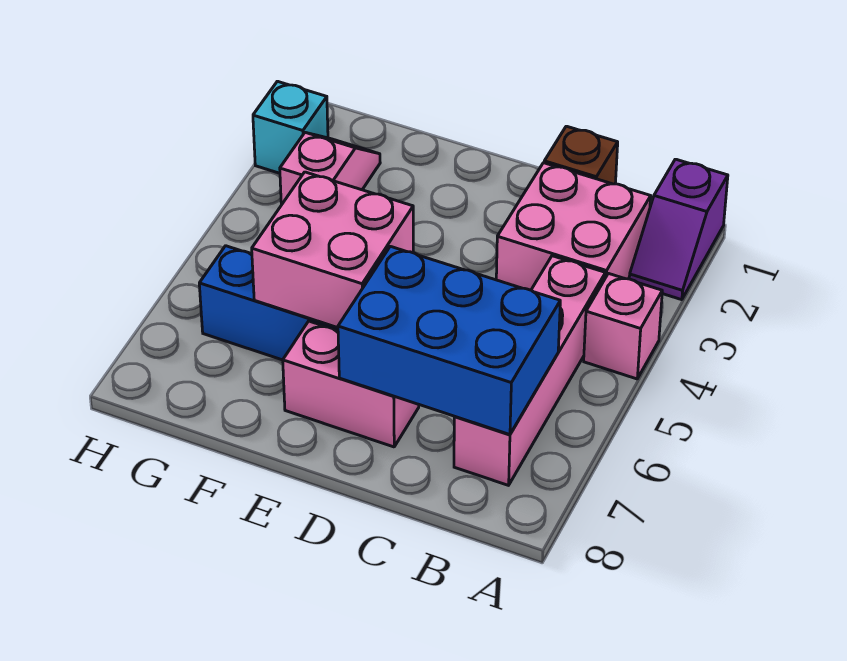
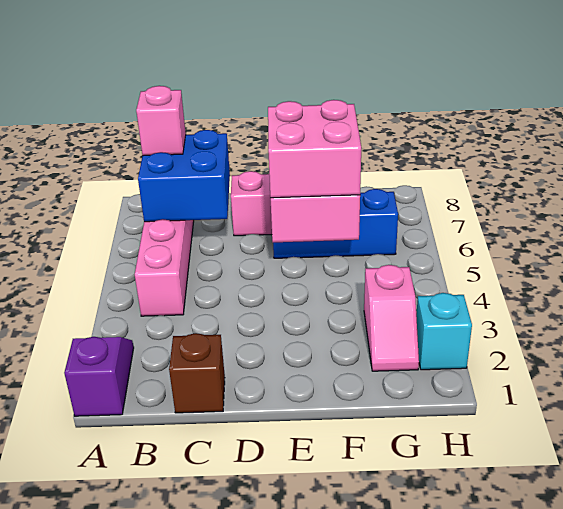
pink brick A4 level 1 -> pink brick B7 level 3
pink brick B2:C3 level 1 -> pink brick E5:F6 level 3
blue brick B6:D7 level 2 -> blue brick B6:C7 level 2

